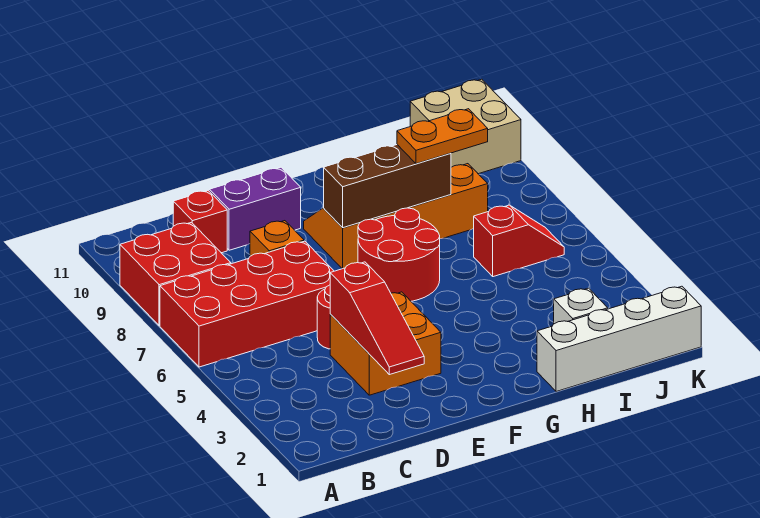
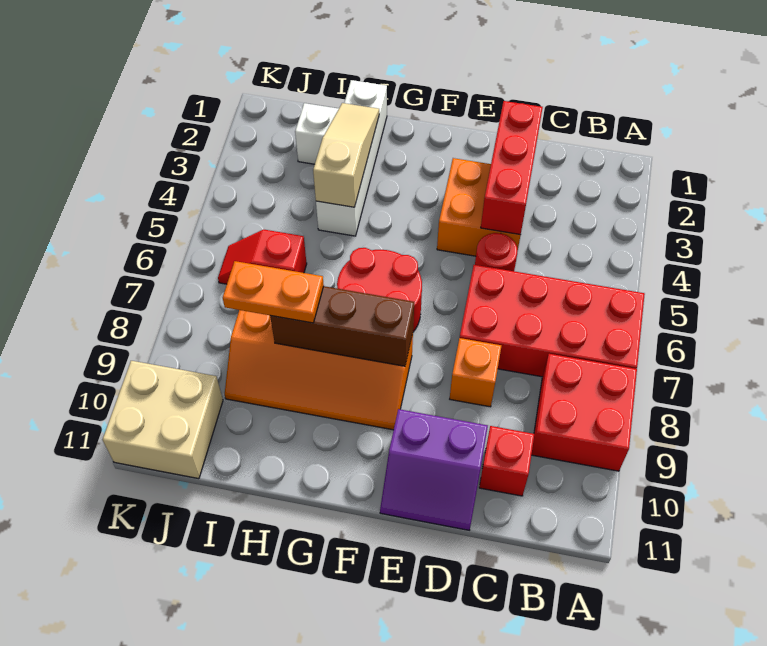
red slope D2:D4 level 2 top 4 -> red brick D2:D4 level 2
white brick H1:K1 level 1 -> white brick H1:H4 level 1
none -> tan slope H2:H4 level 2 top 4

